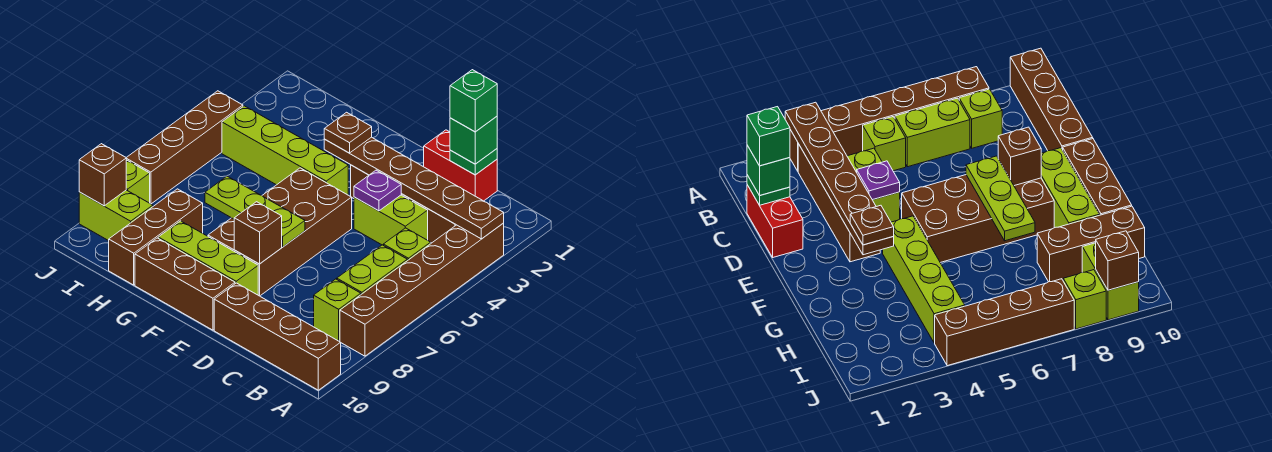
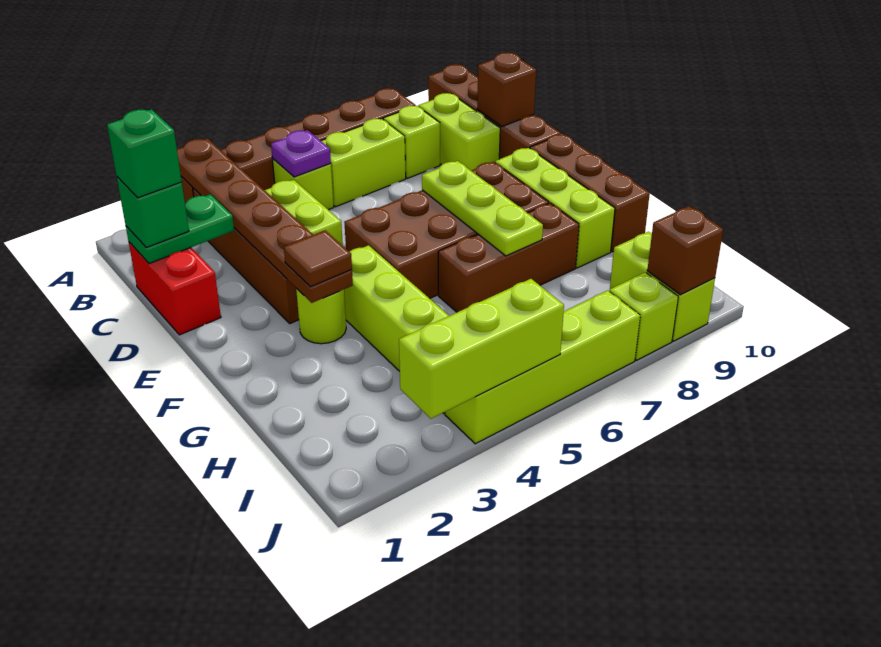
none -> lime brick B9:C9 level 1
green plate C1 level 2 -> green plate C1:C2 level 2
purple plate D4 level 2 -> purple plate B5 level 2
brown brick E8 level 2 -> brown brick C10 level 2
none -> lime round brick F3 level 1
brown plate F3 level 3 -> brown tile F3 level 3
brown brick H8:H10 level 1 -> brown brick G6:G8 level 1
none -> lime brick J3:J5 level 2
brown brick J4:J7 level 1 -> lime brick J4:J7 level 1

